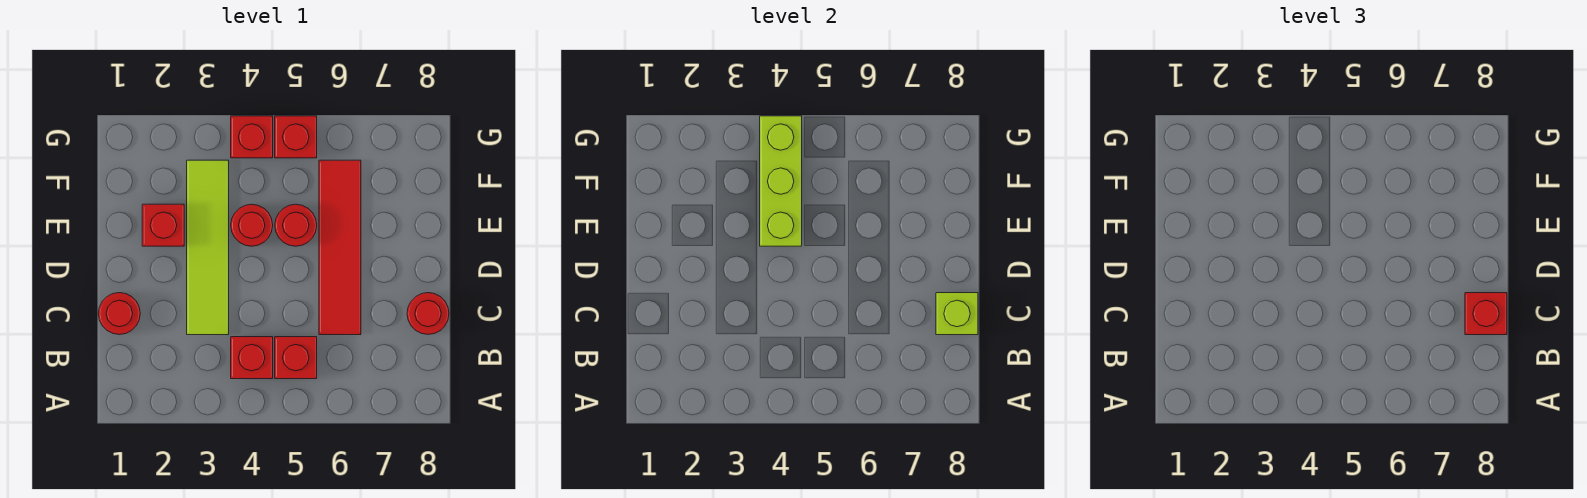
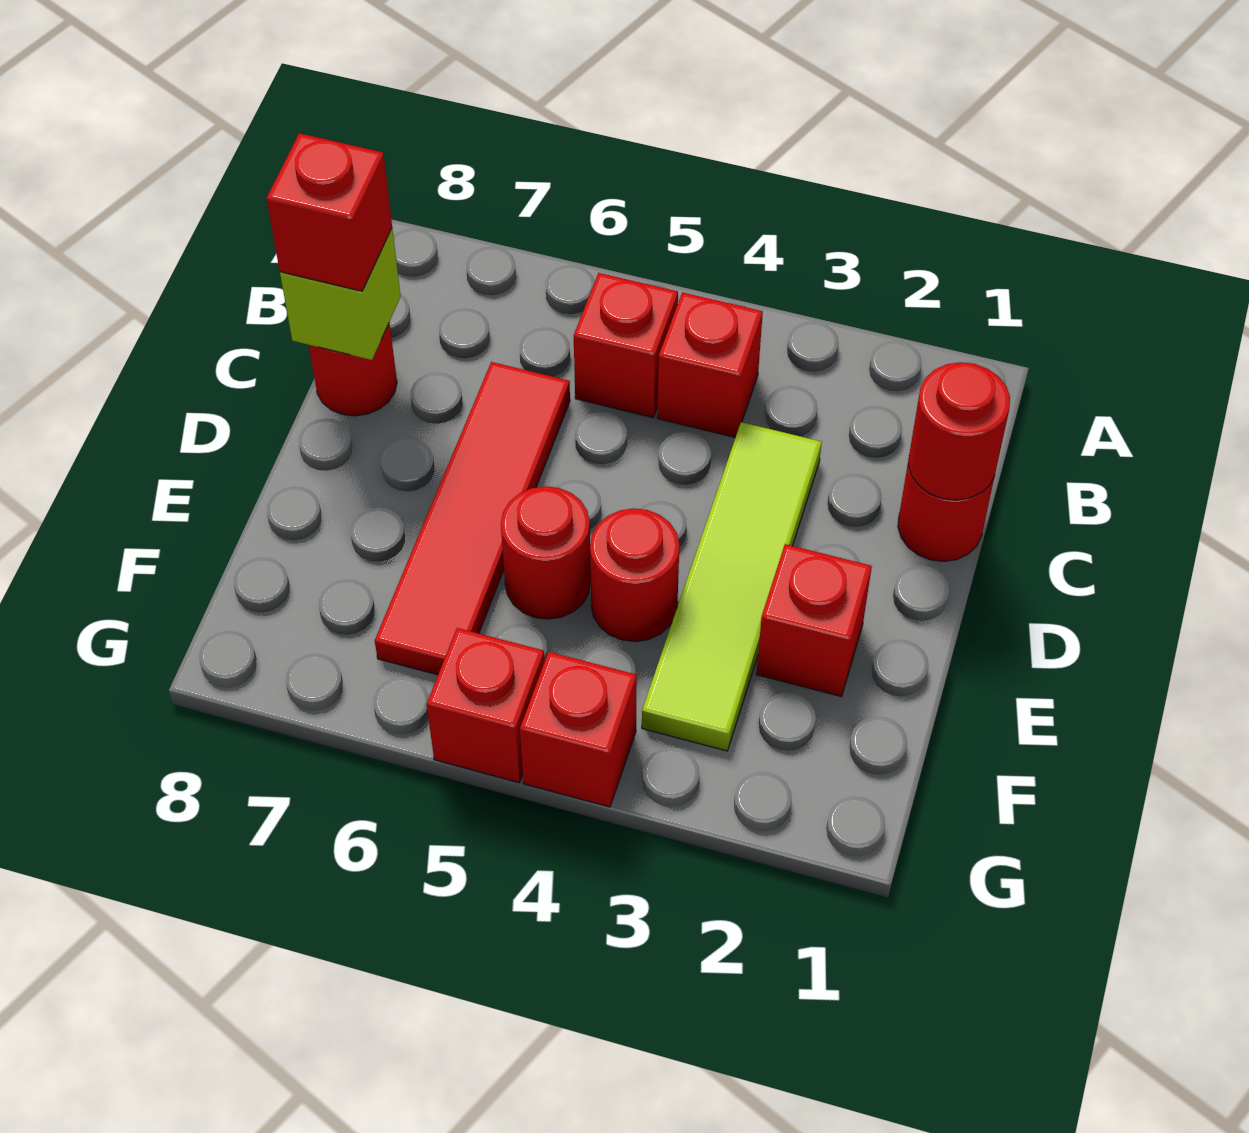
none -> red round brick C1 level 2
lime brick E4:G4 level 2 -> none

